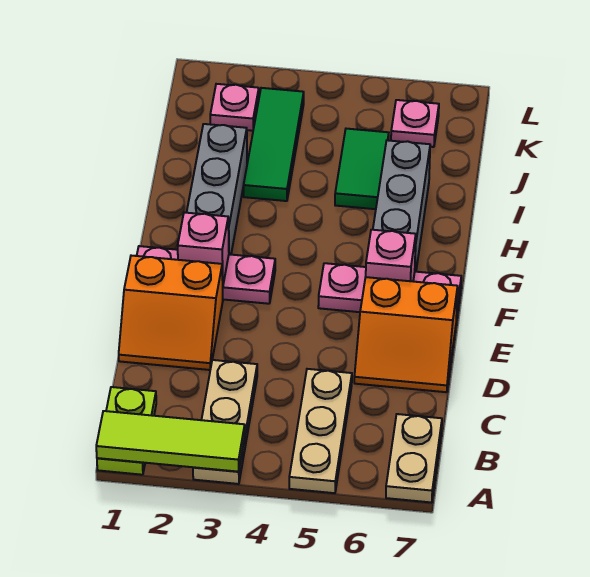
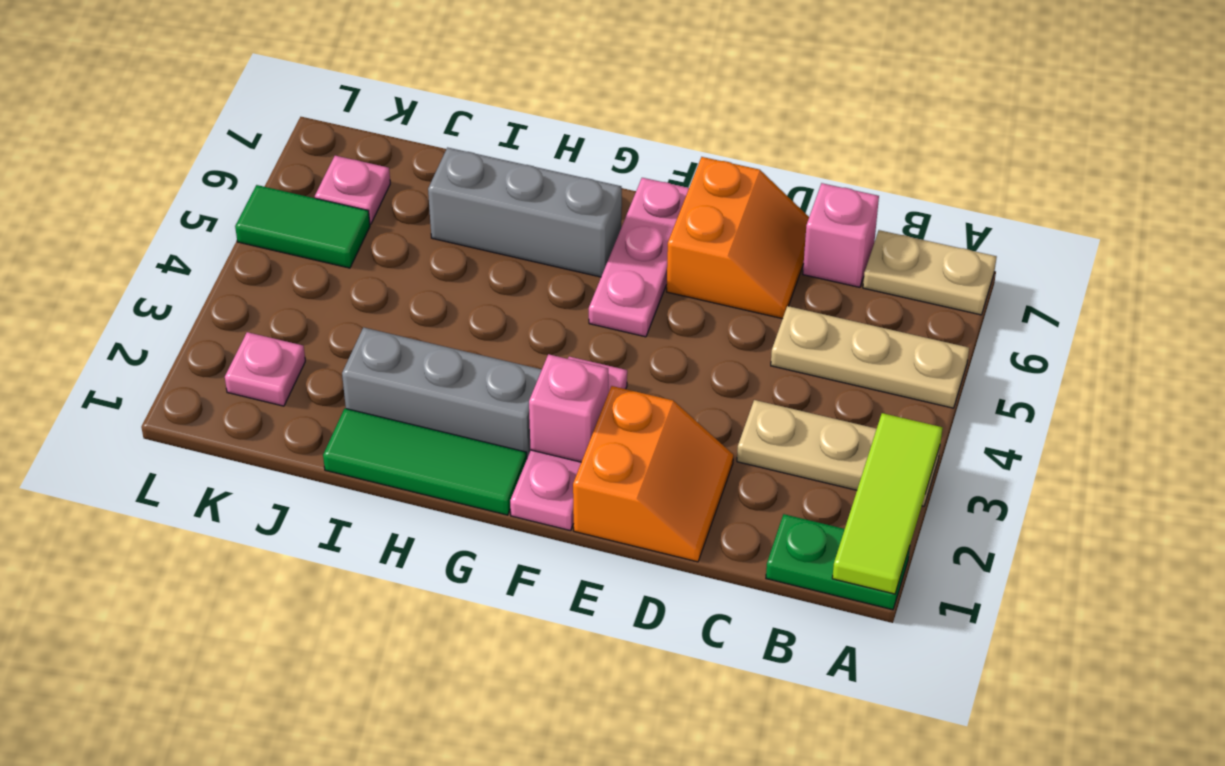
lime plate A1:B1 level 1 -> green plate A1:B1 level 1
pink brick F6 level 2 -> pink brick C7 level 1
green tile I3:K3 level 1 -> green tile G1:I1 level 1
green tile I5:J5 level 1 -> green tile K5:L5 level 1

